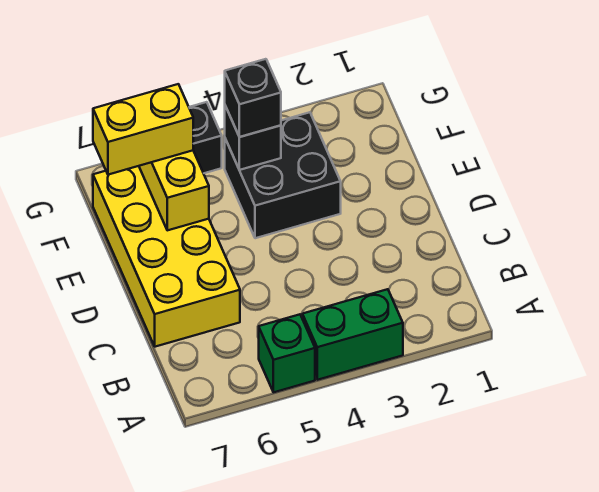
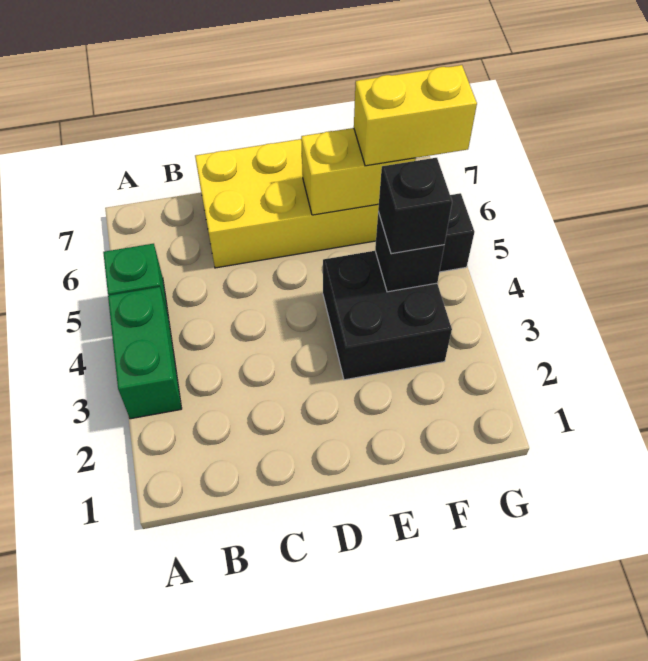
yellow brick F6:F7 level 3 -> yellow brick F6:G6 level 3

